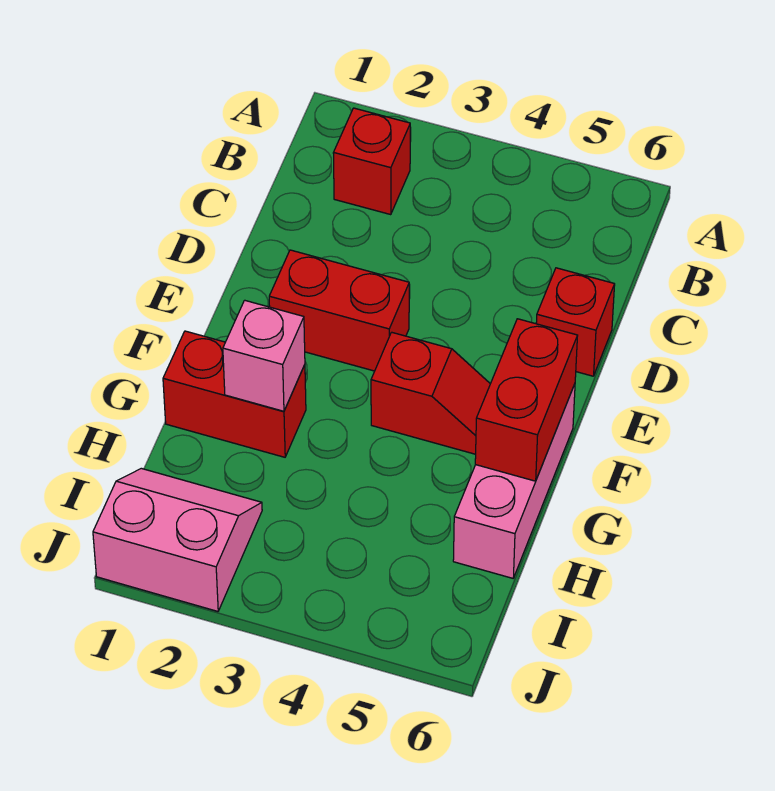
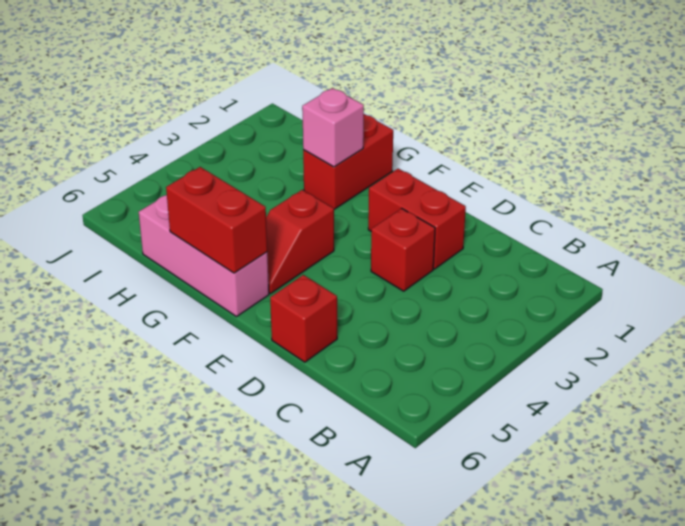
red brick B2 level 1 -> red brick D3 level 1
red brick E2:E3 level 1 -> red brick D2:E2 level 1
pink slope I1:J2 level 1 top J -> none

